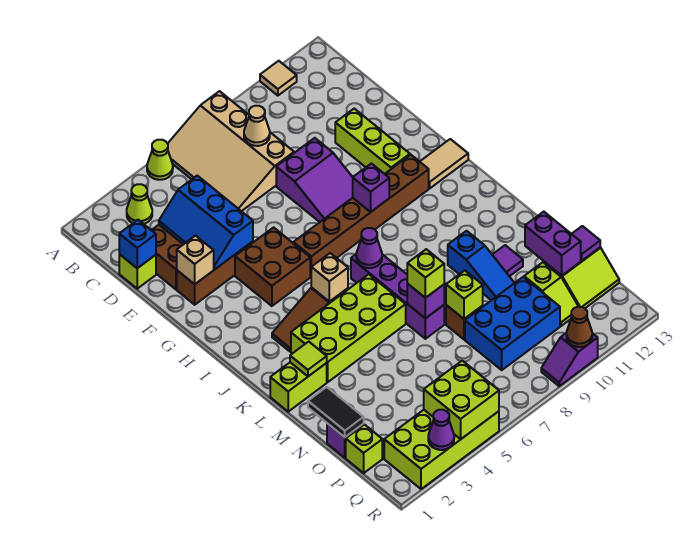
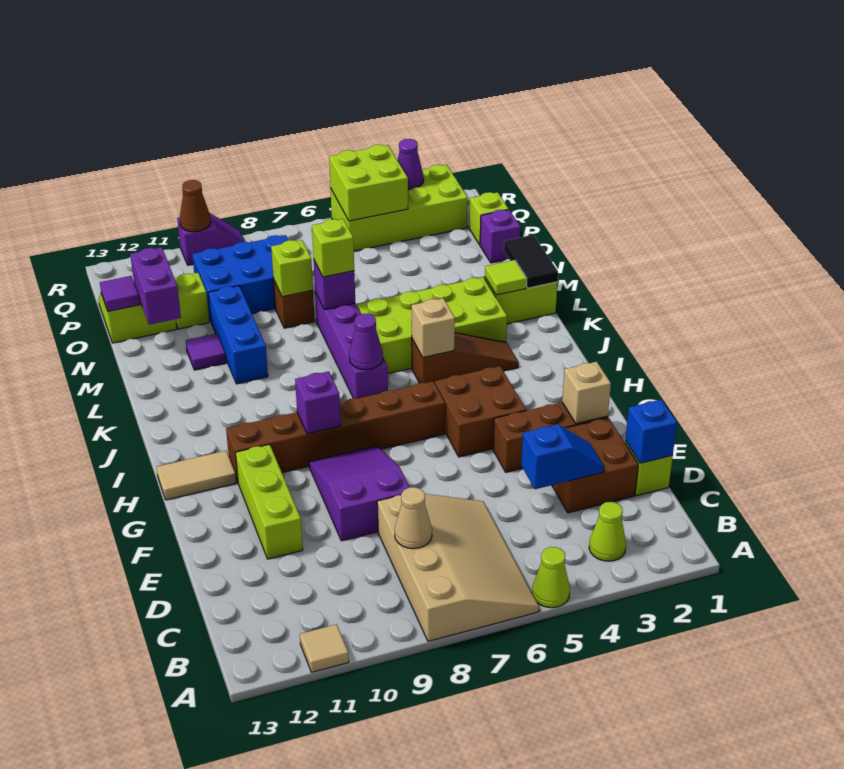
blue slope D3:F4 level 2 top 4 -> blue slope D3:D4 level 2 top 4
blue slope L10:N10 level 1 top L -> blue brick L10:N10 level 1
black tile N1:O1 level 2 -> black tile L1:M1 level 2

